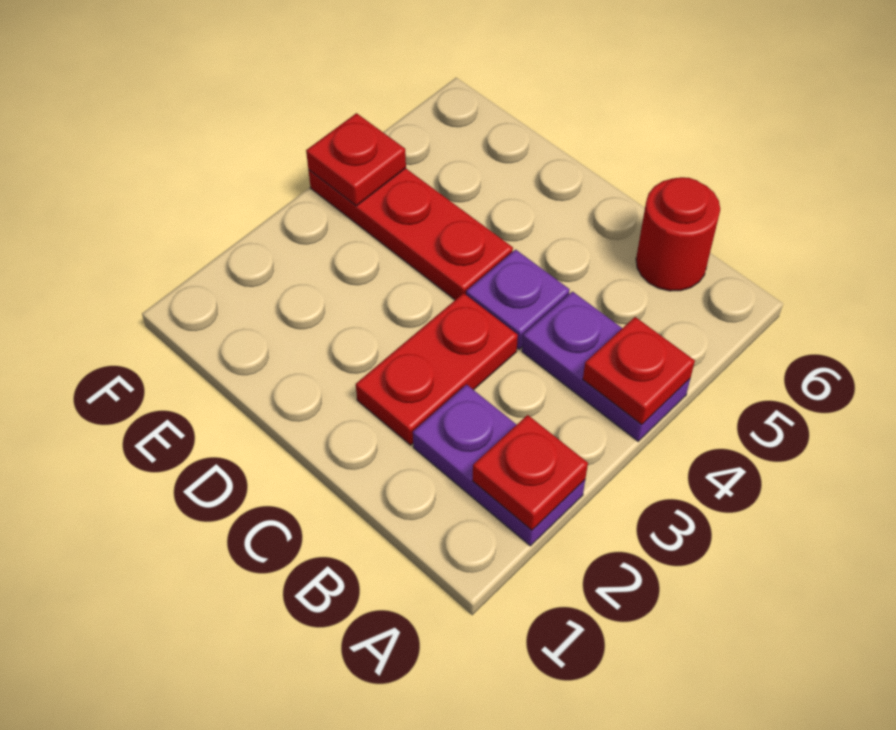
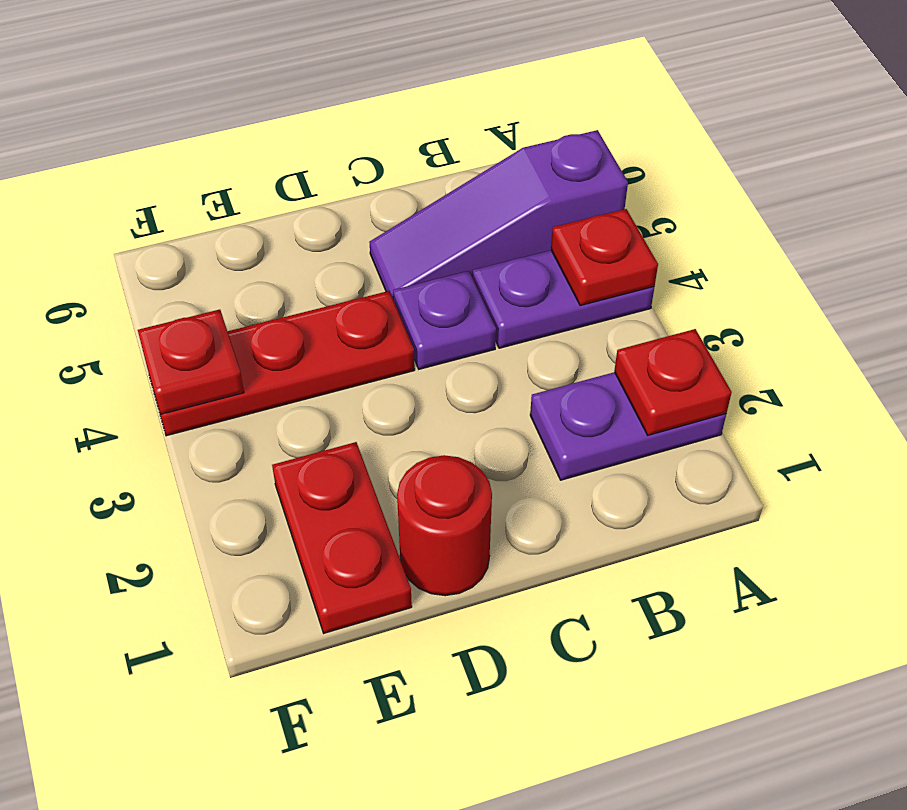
none -> purple slope A5:C5 level 1 top A
red round brick B6 level 1 -> red round brick D1 level 1
red plate C2:C3 level 1 -> red plate E1:E2 level 1

